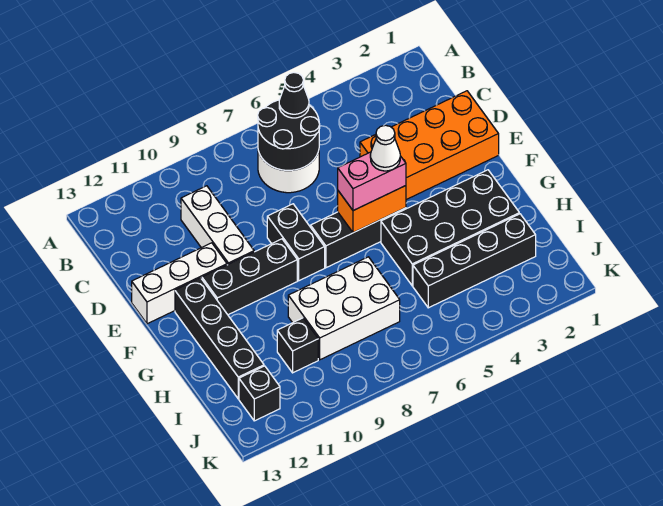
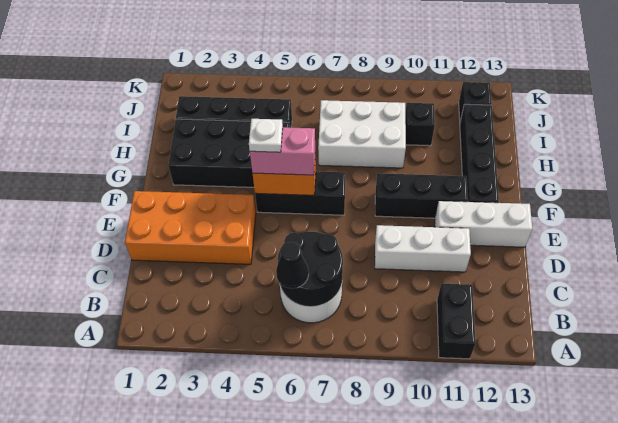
white brick C10:E10 level 1 -> white brick D9:D11 level 1
black brick E8:F8 level 1 -> black brick A11:B11 level 1
white cone F5 level 4 -> white plate F5 level 4

